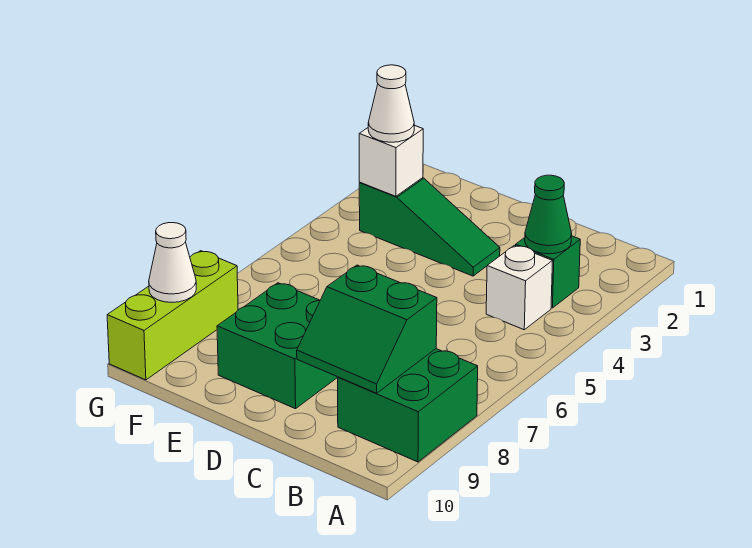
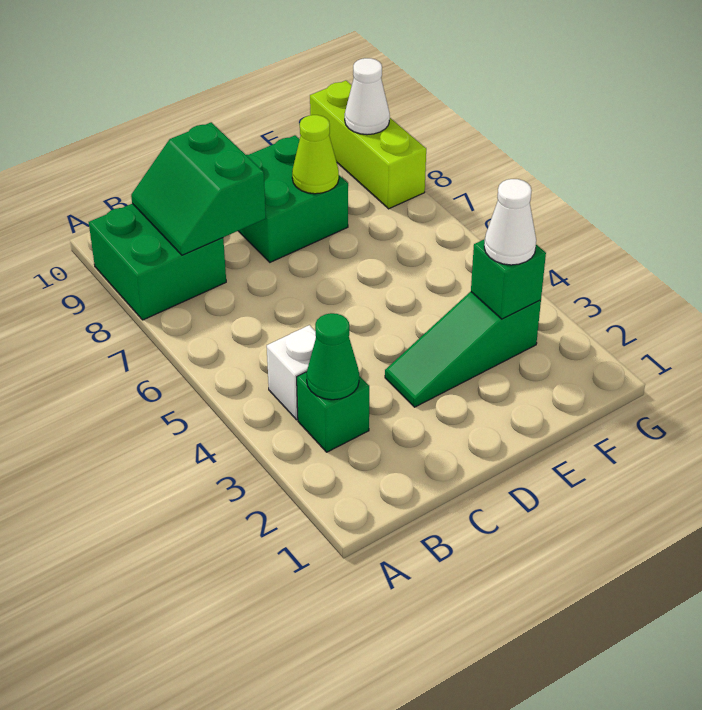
green slope B8:C9 level 2 top 8 -> green slope B8:C9 level 2 top C
none -> lime cone E8 level 2
white brick F3 level 2 -> green brick F3 level 2

